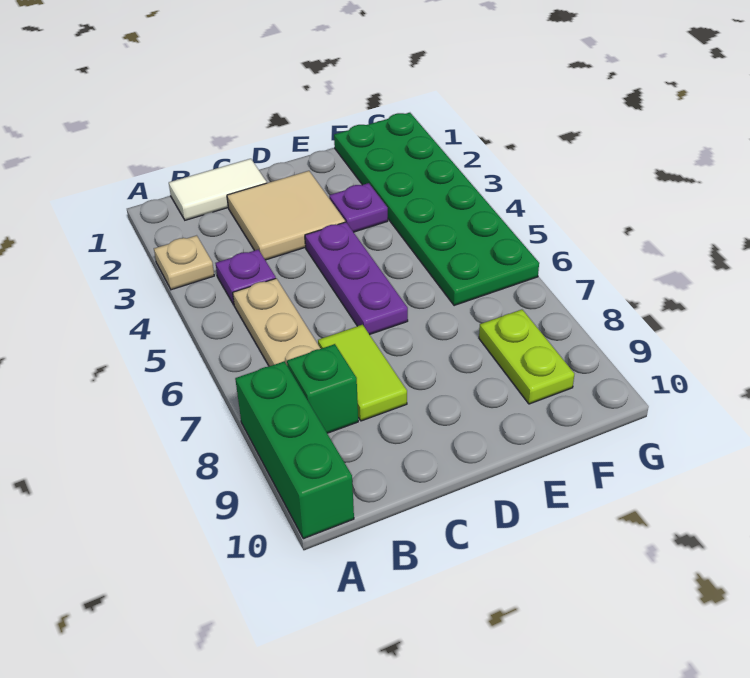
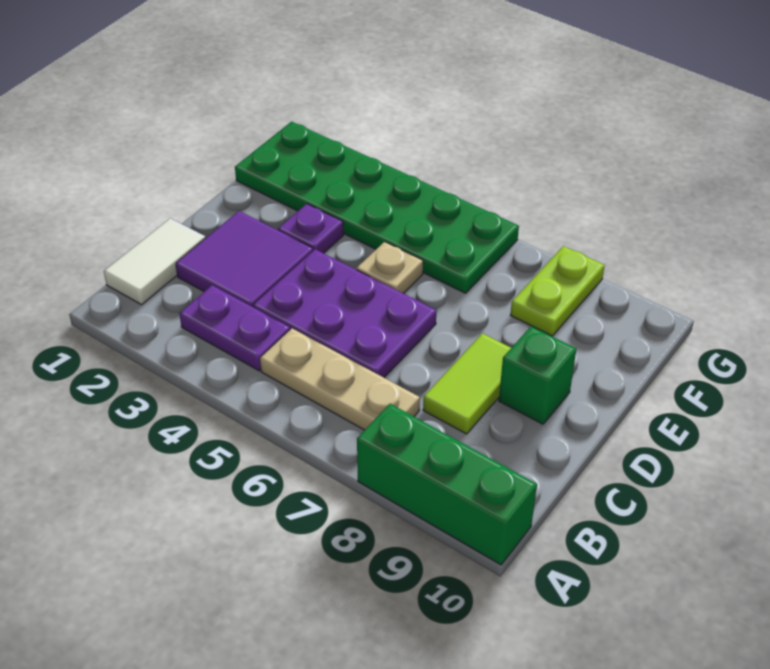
tan plate A3 level 1 -> tan plate E5 level 1
purple plate B4 level 1 -> purple plate B3:B4 level 1
green brick B8 level 1 -> green brick D9 level 1
tan tile C2:D3 level 1 -> purple tile C2:D3 level 1
lime tile C7:C8 level 1 -> lime tile C8:D8 level 1
purple plate D4:D6 level 1 -> purple plate C4:D6 level 1
lime plate F8:F9 level 1 -> lime plate F8:G8 level 1

